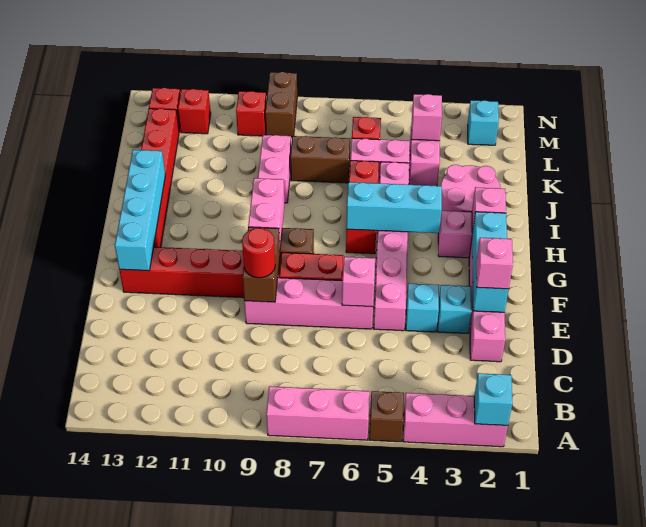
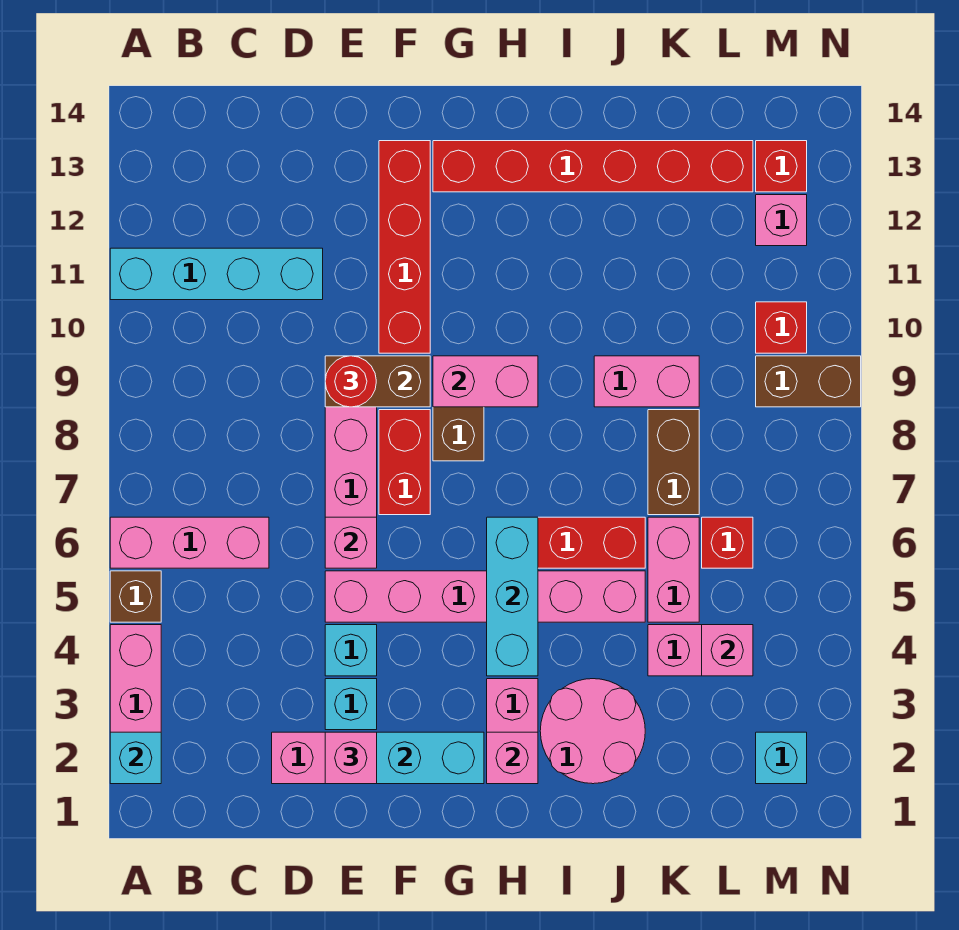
pink brick A6:A8 level 1 -> pink brick A6:C6 level 1
cyan brick F13:I13 level 2 -> cyan brick A11:D11 level 1
red brick M12 level 1 -> pink brick M12 level 1

